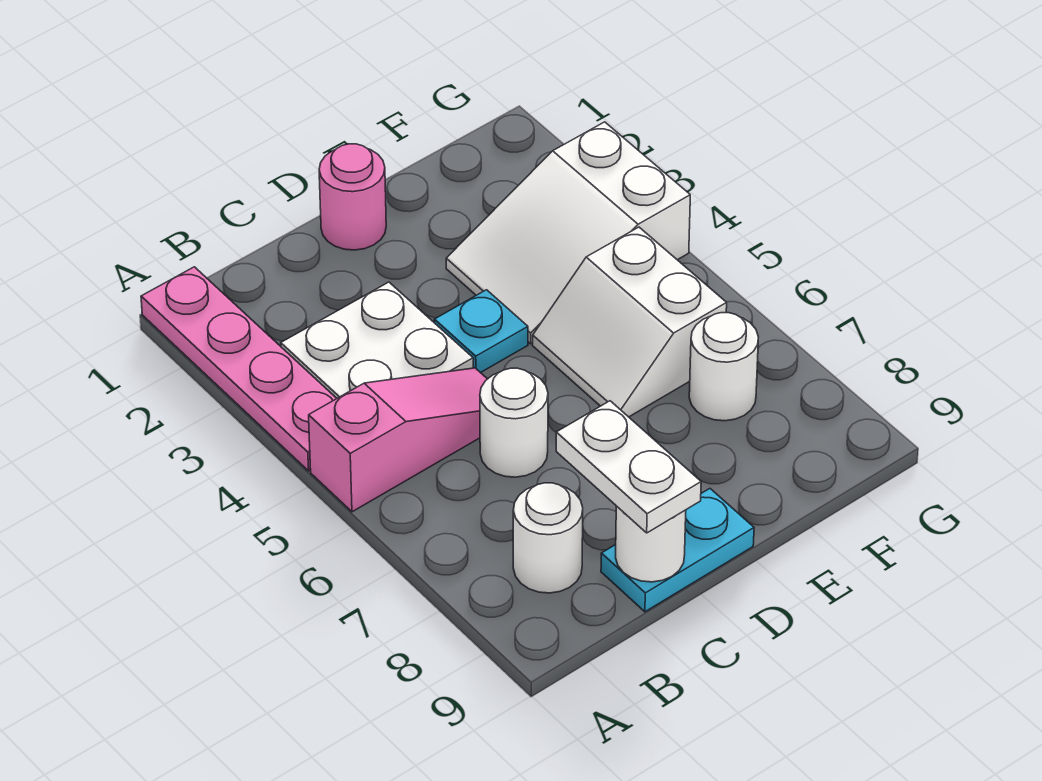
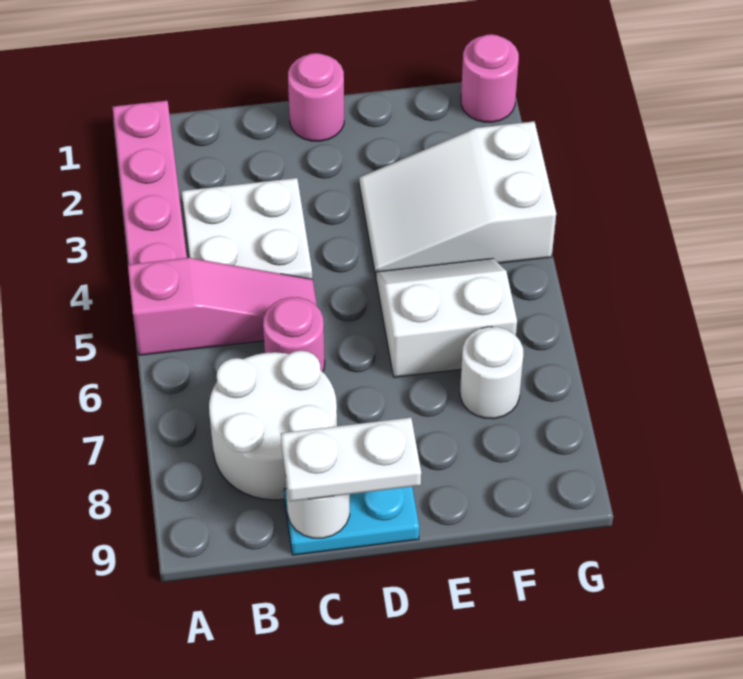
white round brick B8 level 1 -> white round brick B7:C8 level 1
white round brick C6 level 1 -> pink round brick C6 level 1
white plate C8:C9 level 3 -> white plate C9:D9 level 3
cyan plate D4 level 1 -> none
white slope E5:F6 level 1 top F -> white slope E5:F6 level 1 top 6
none -> pink round brick G1 level 1

